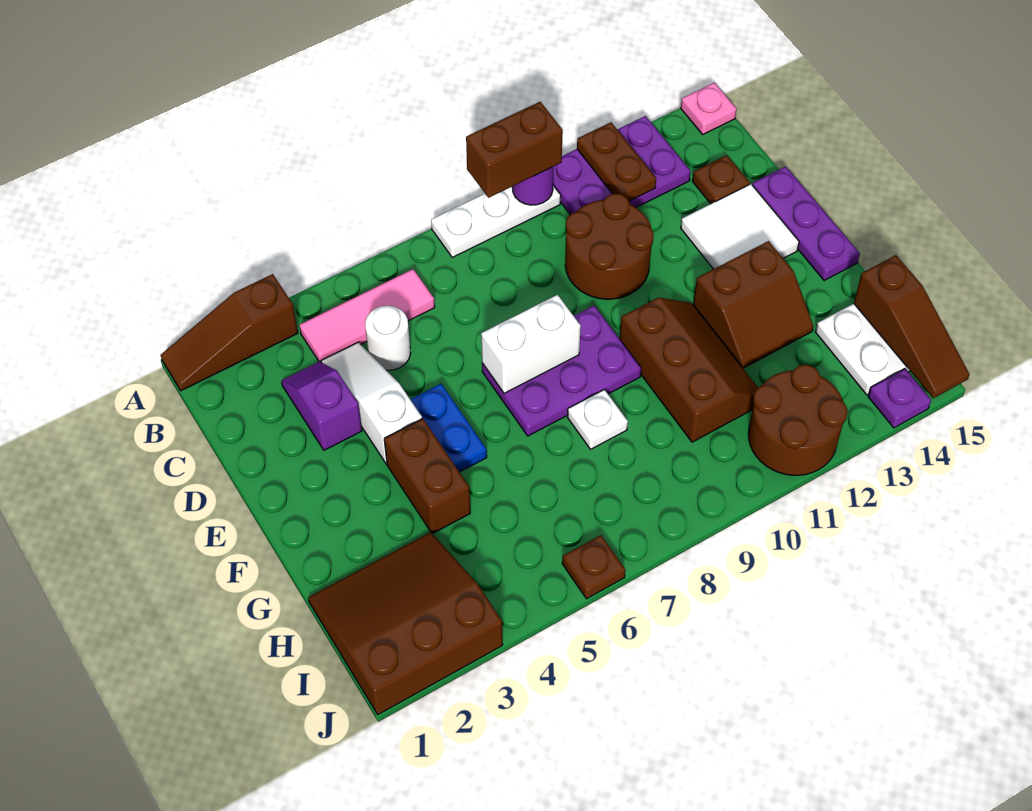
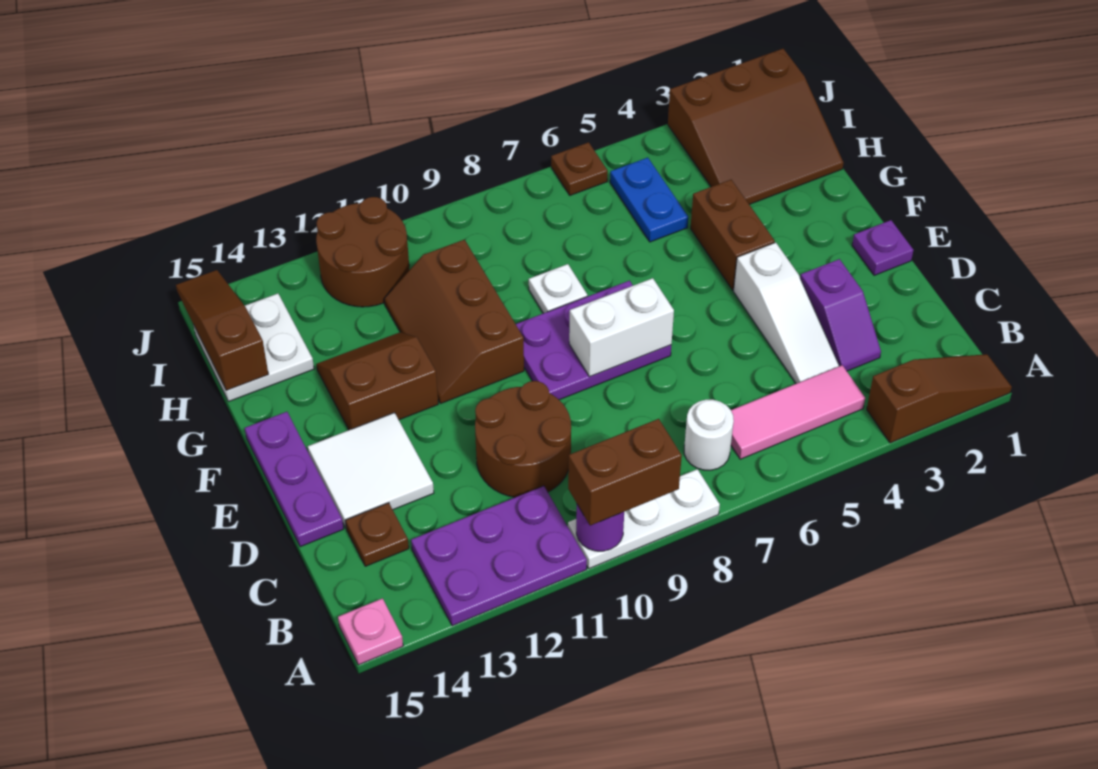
brown plate A12:B12 level 2 -> none
white round brick C5 level 1 -> white round brick B7 level 1
blue plate E5:F5 level 1 -> blue plate H5:I5 level 1
purple plate J14 level 1 -> purple plate E1 level 1

